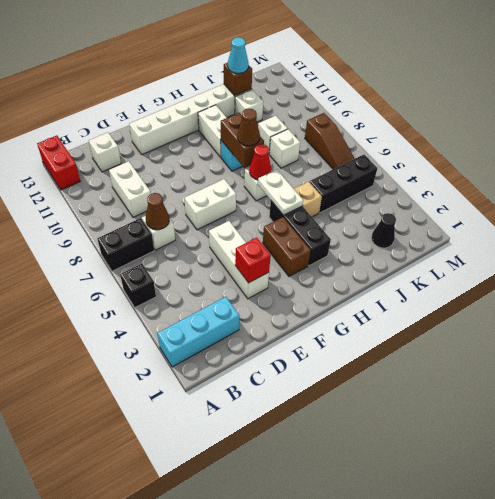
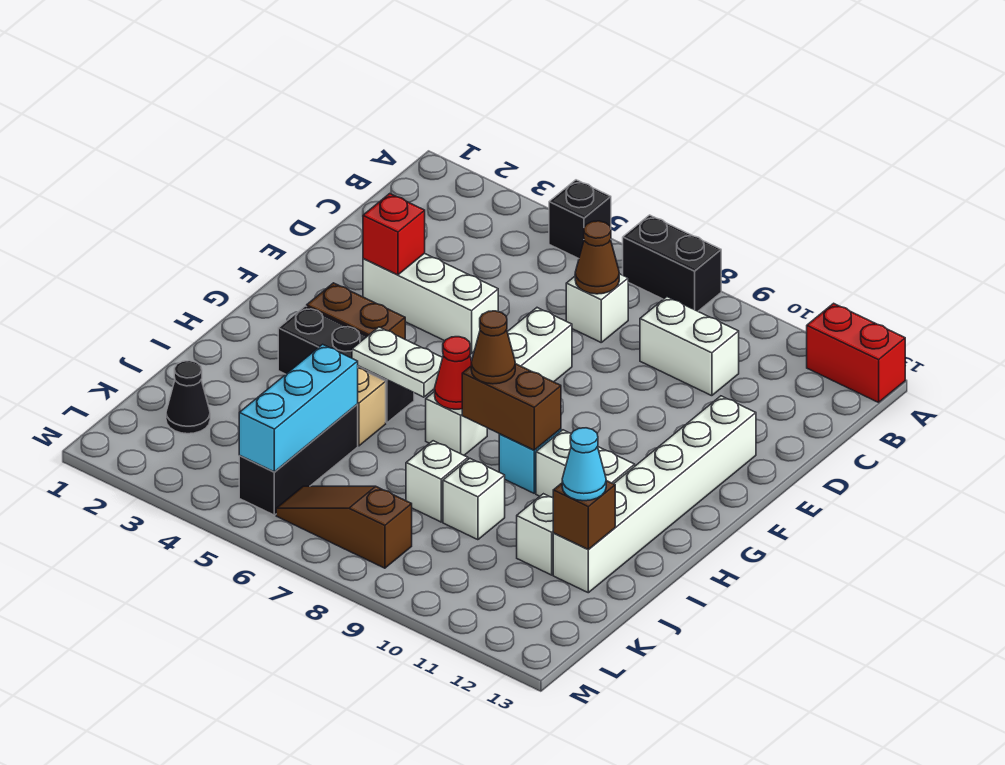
cyan brick A2:C2 level 1 -> cyan brick J5:L5 level 2
black brick A7:B7 level 1 -> black brick A7:A8 level 1
white brick C12 level 1 -> none

